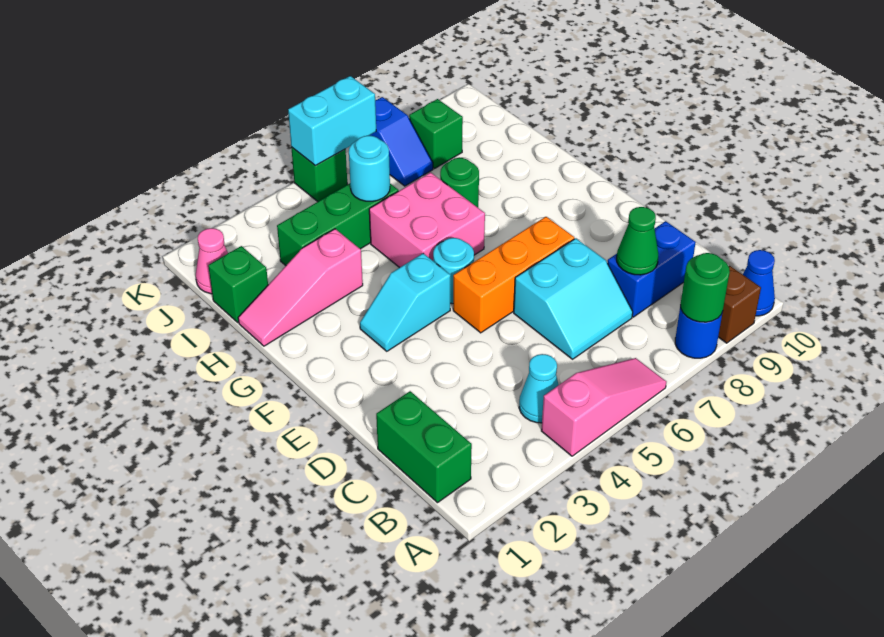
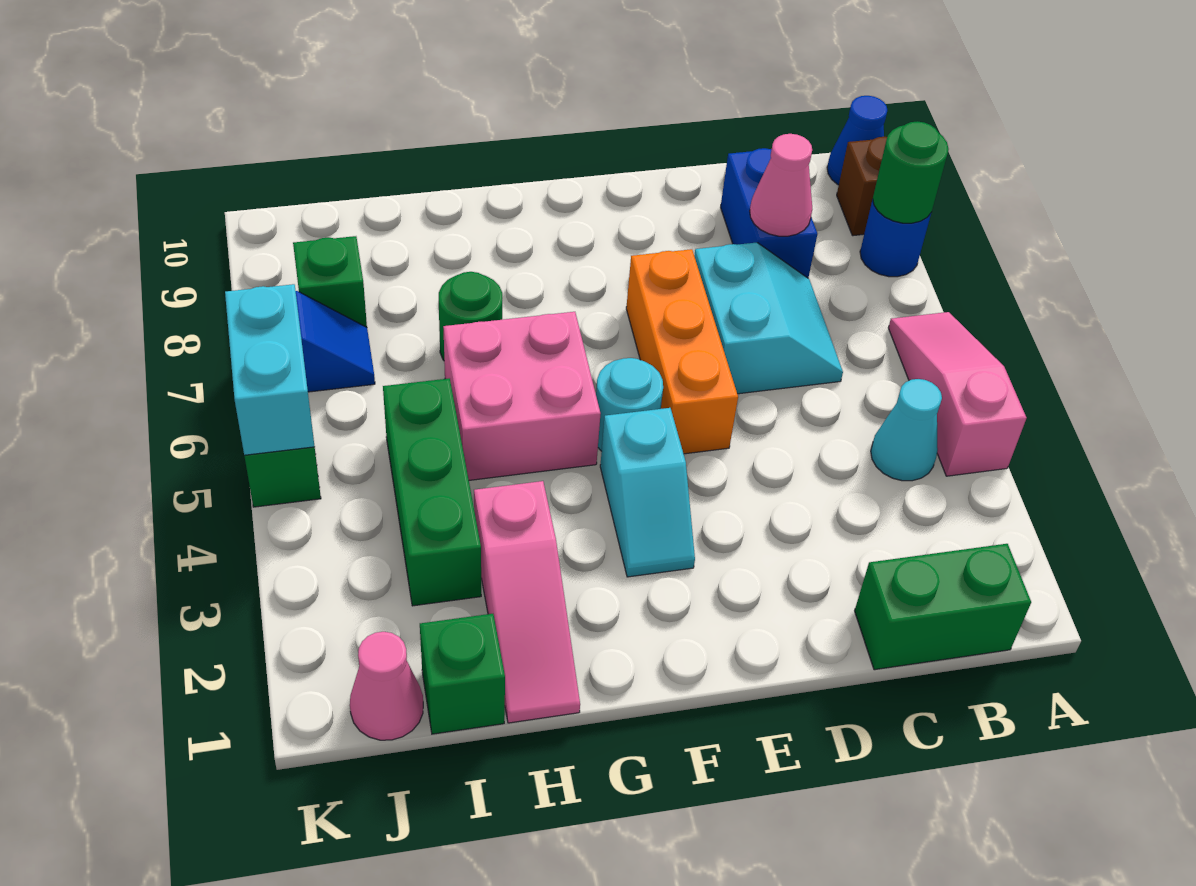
green cone C8 level 2 -> pink cone C8 level 2
cyan round brick I5 level 2 -> none

